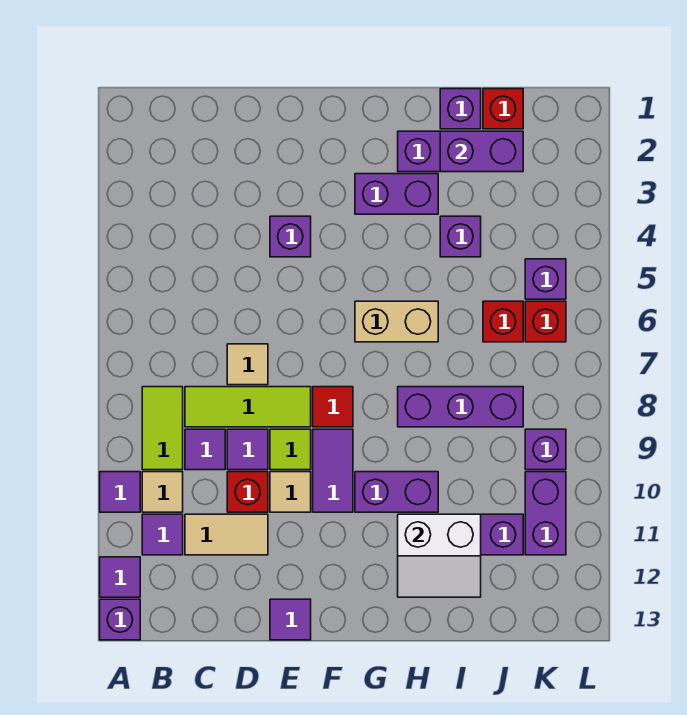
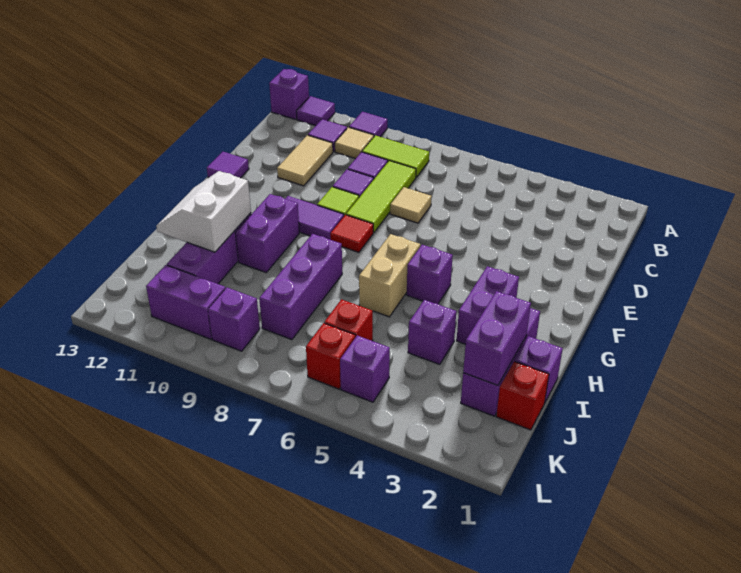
red brick D10 level 1 -> none
purple brick E4 level 1 -> purple brick G5 level 1
tan tile E10 level 1 -> none

